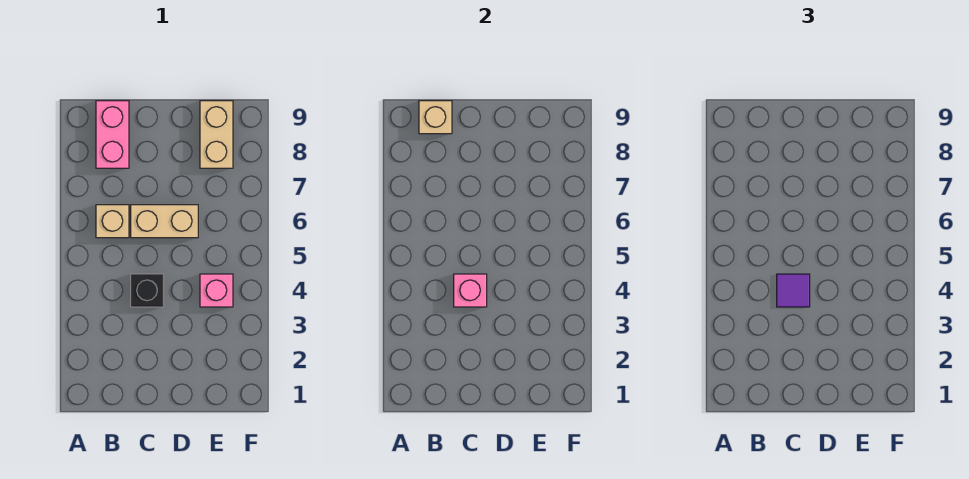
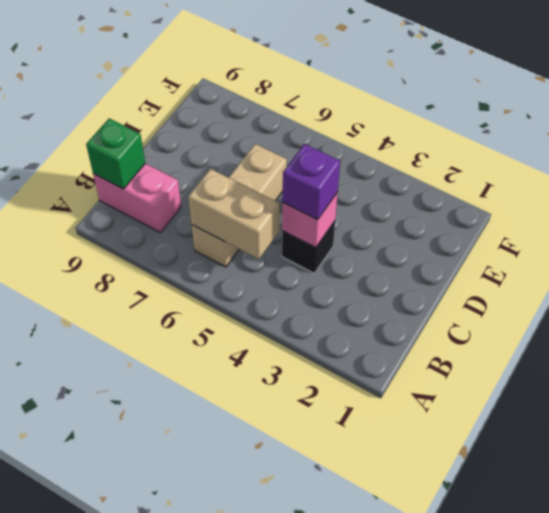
tan brick B9 level 2 -> green brick B9 level 2
purple tile C4 level 3 -> purple brick C4 level 3
pink brick E4 level 1 -> none
tan brick E8:E9 level 1 -> tan brick B5:B6 level 2

